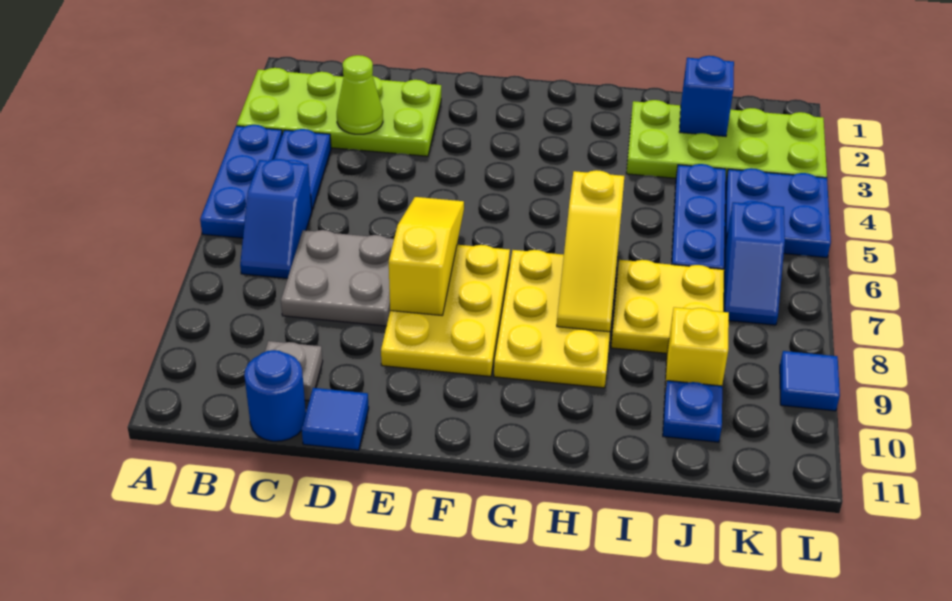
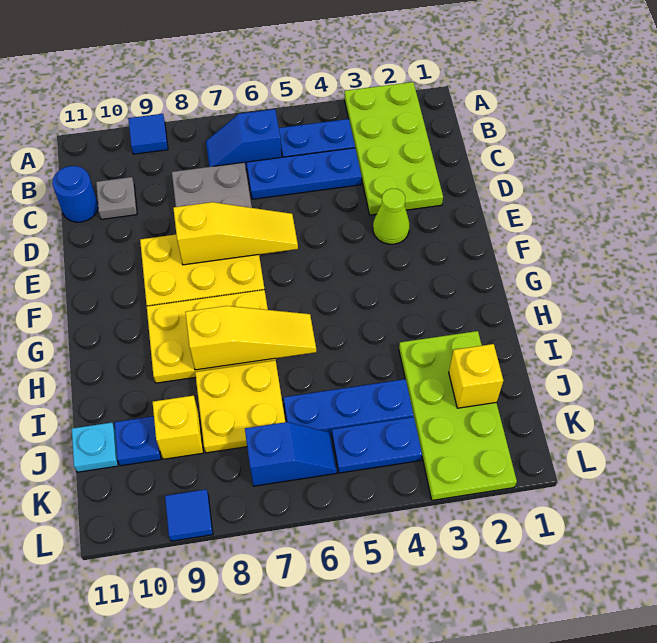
blue plate A4:A6 level 1 -> blue plate C4:C6 level 1
lime cone C3 level 2 -> lime cone E3 level 1
blue tile D11 level 1 -> blue tile A9 level 1
yellow slope H6:H8 level 2 top 6 -> yellow slope H6:H8 level 2 top 8
blue brick J2 level 2 -> yellow brick J2 level 2
none -> cyan plate J11 level 1
blue plate K4:L5 level 1 -> blue plate K4:K5 level 1
blue slope K6:K7 level 1 top 6 -> blue slope K6:K7 level 1 top 7

